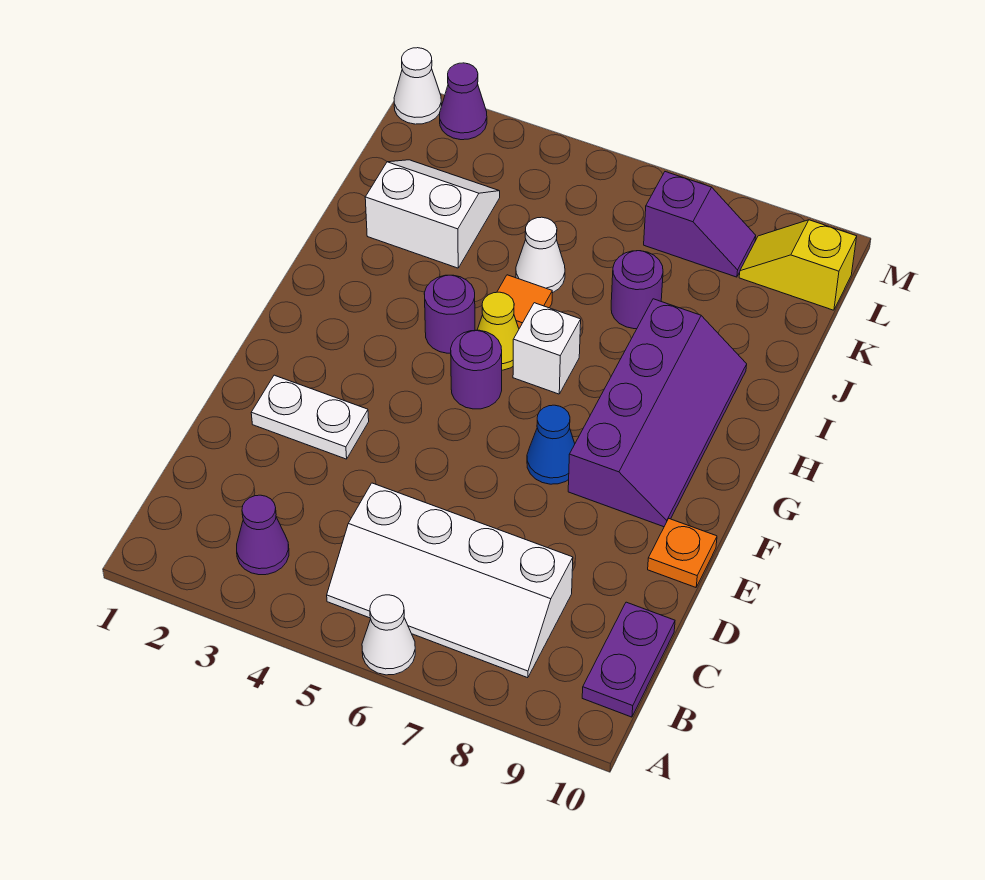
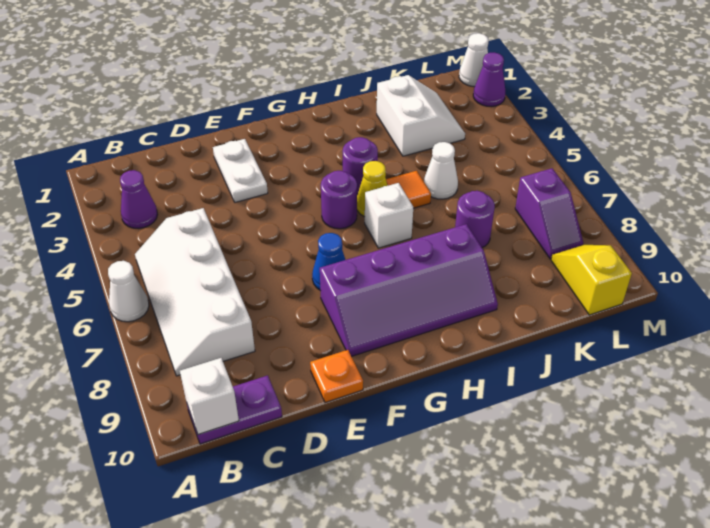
none -> white brick B10 level 2

